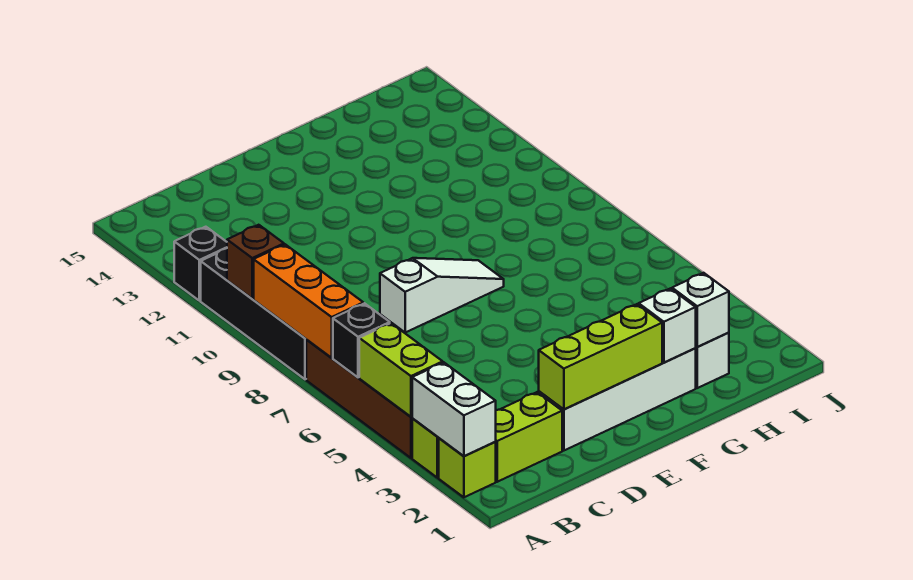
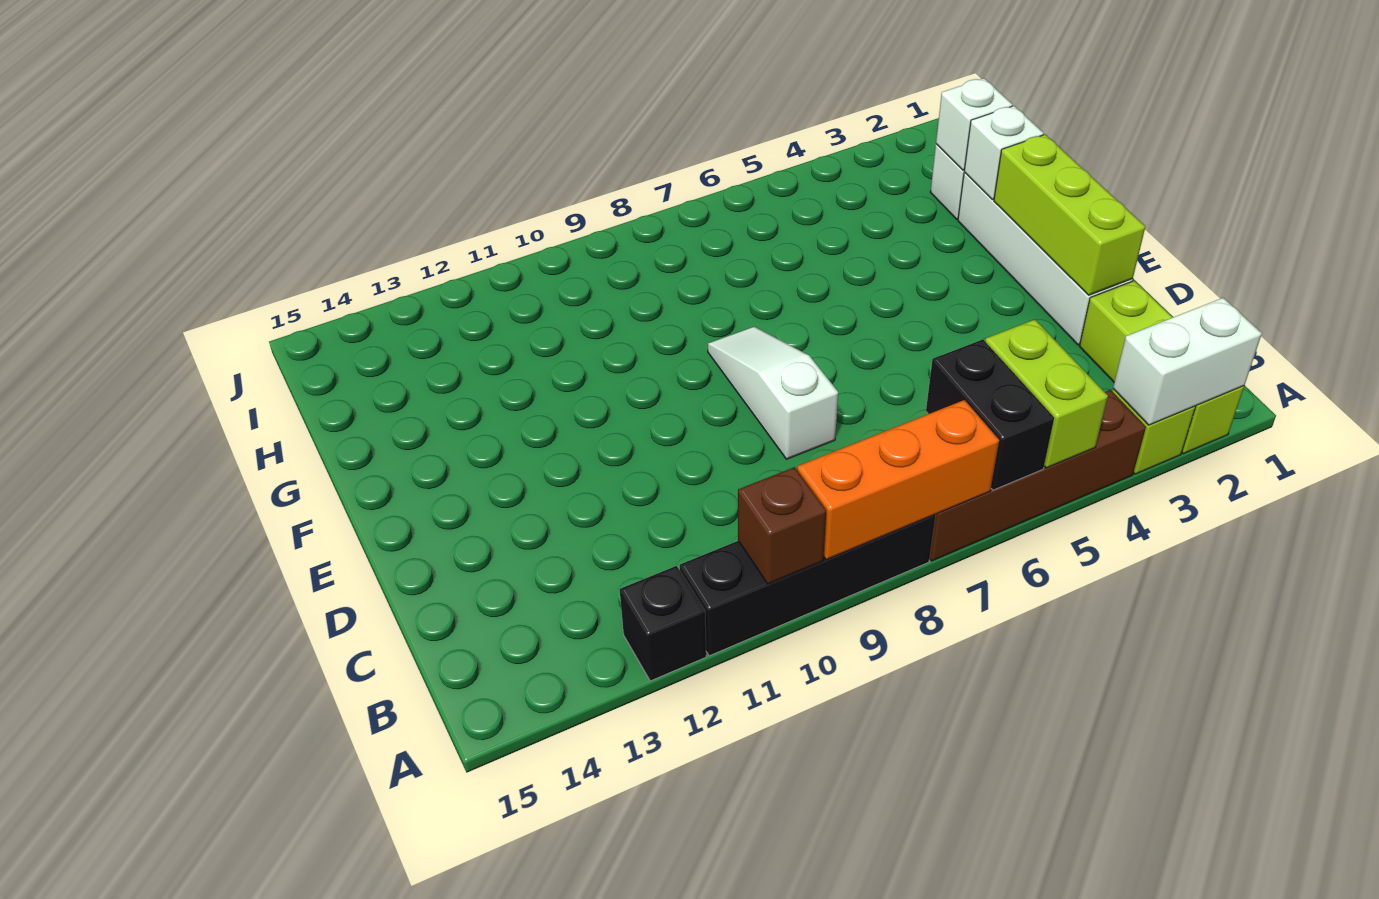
lime brick A4:A5 level 2 -> lime brick A5:B5 level 2
black brick A6 level 2 -> black brick A6:B6 level 2

